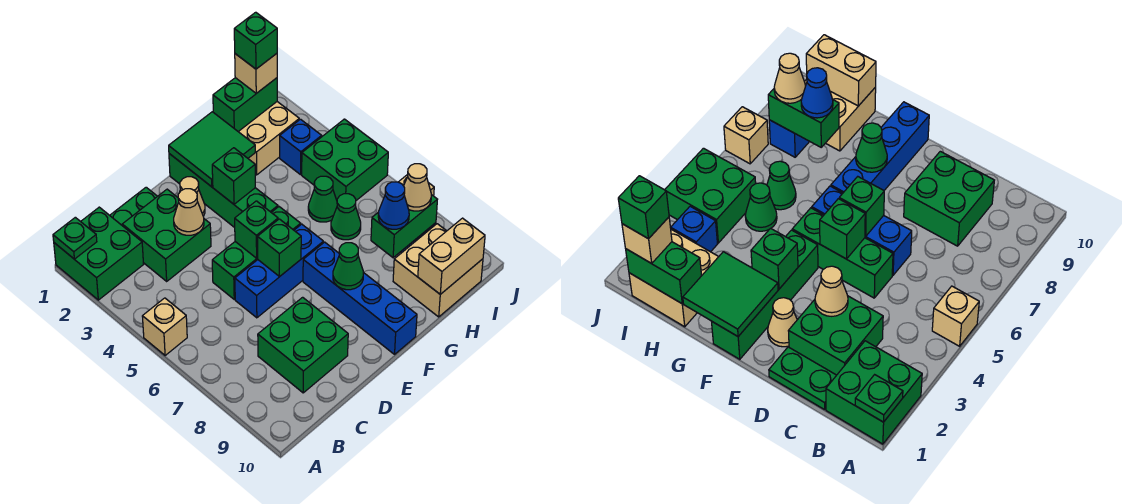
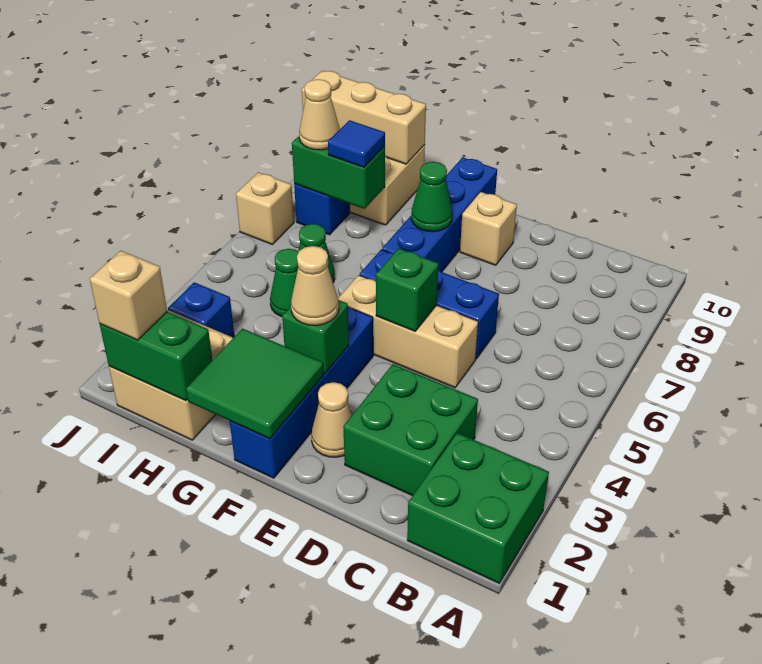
green plate A1 level 2 -> none
tan brick A5 level 1 -> tan brick E9 level 1
green plate C1:D1 level 1 -> none
green brick C8:D9 level 1 -> none
tan cone D3 level 2 -> tan cone F3 level 3
green brick D5:F5 level 1 -> tan brick D5:F5 level 1
green brick E6 level 2 -> none
green brick F1:F4 level 1 -> blue brick F1:F4 level 1
blue cone H8 level 3 -> blue tile H8 level 3
tan brick H10:I10 level 2 -> tan brick H10:J10 level 2
green brick I1 level 4 -> none
green brick I4:J5 level 1 -> none

